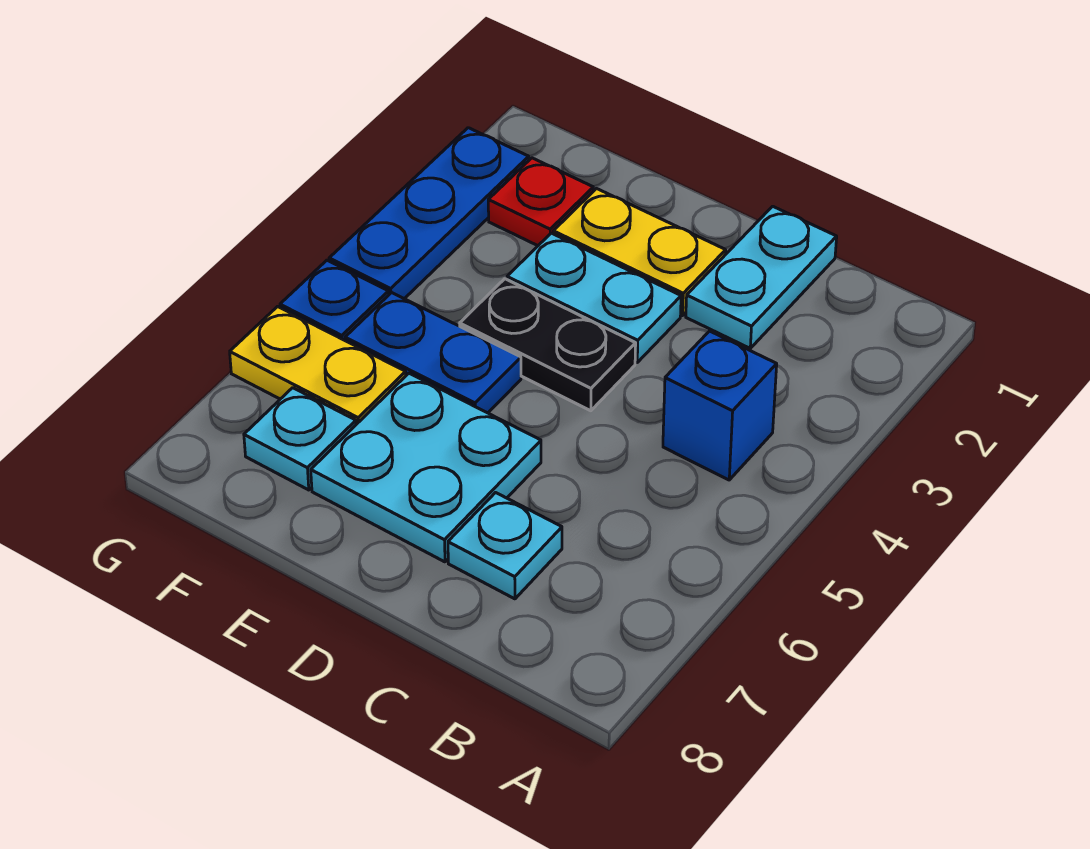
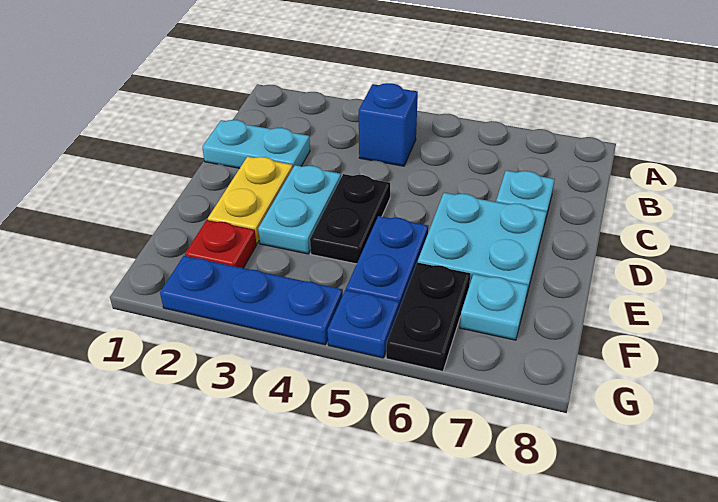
yellow plate F6:G6 level 1 -> black plate F6:G6 level 1

